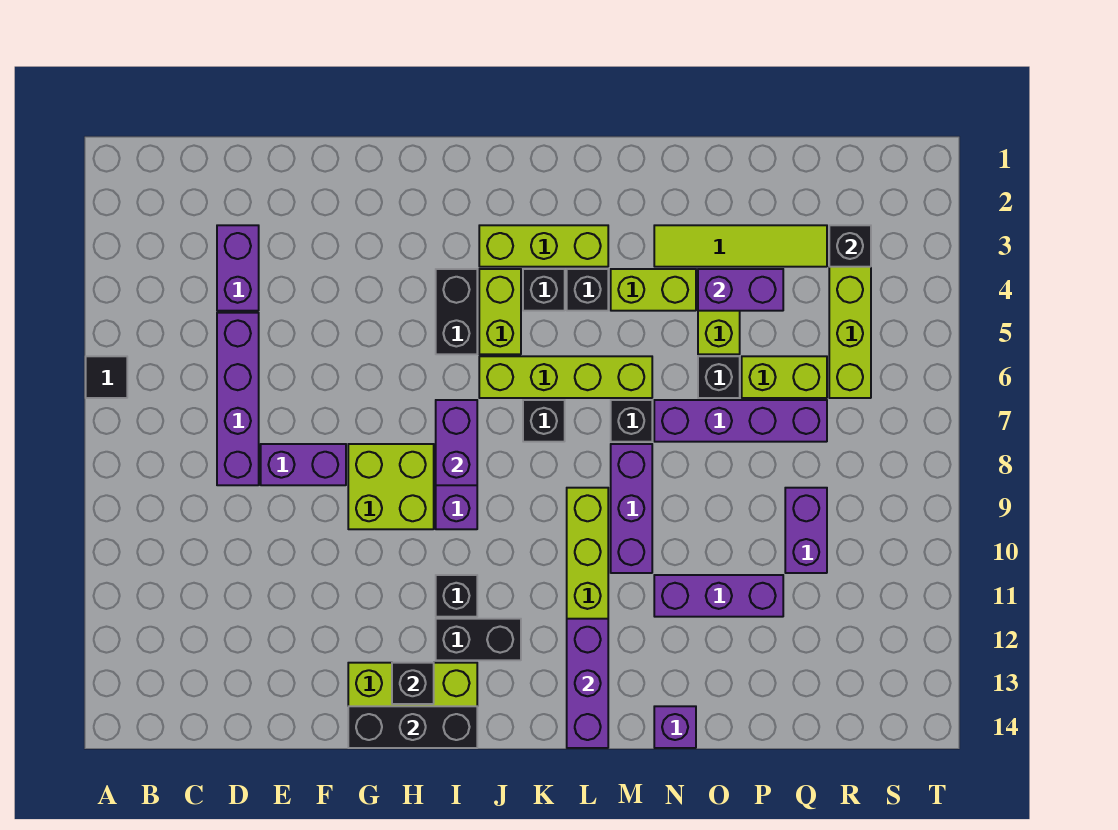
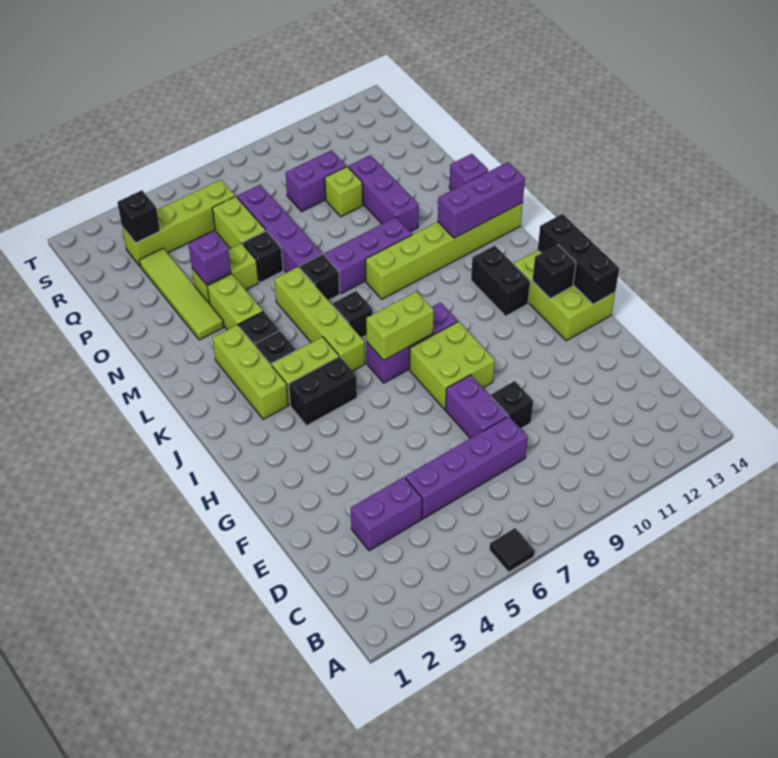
purple brick I7:I8 level 2 -> lime brick I7:I8 level 2
black brick I11 level 1 -> black brick E9 level 1
purple brick O4:P4 level 2 -> purple brick O4 level 2
none -> lime brick P10 level 1

